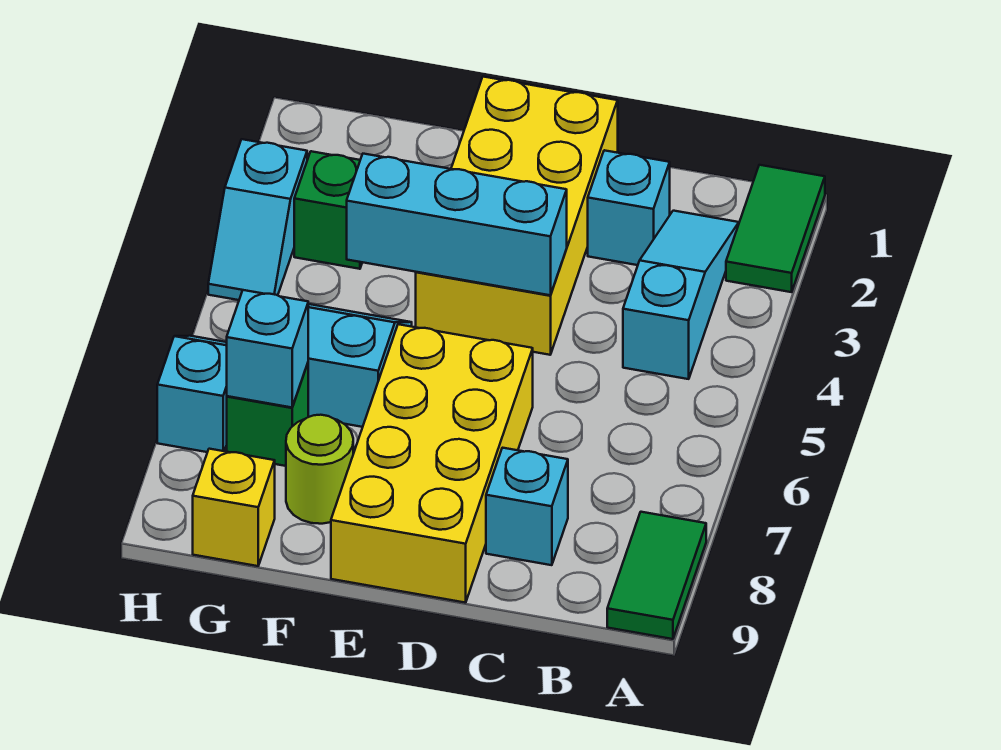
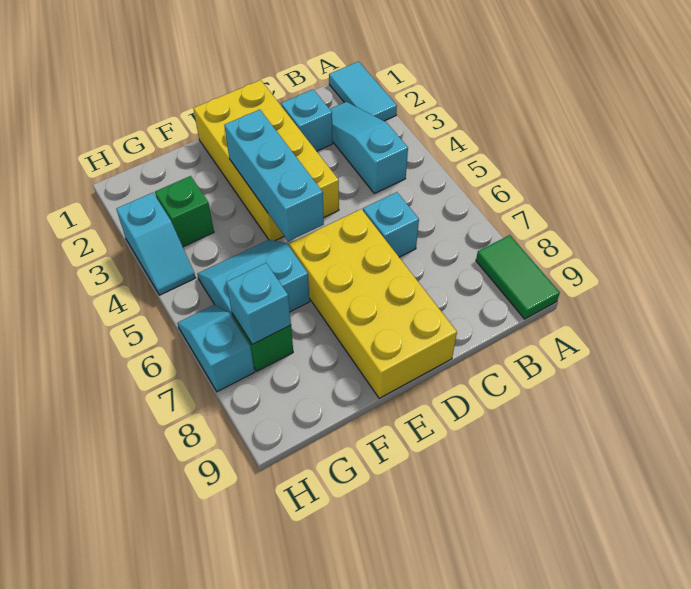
green tile A1:A2 level 1 -> cyan tile A1:A2 level 1
cyan brick C8 level 1 -> cyan brick C6 level 1
cyan brick D4:F4 level 2 -> cyan brick E3:E5 level 2
lime round brick F8 level 1 -> none
yellow brick G9 level 1 -> none

